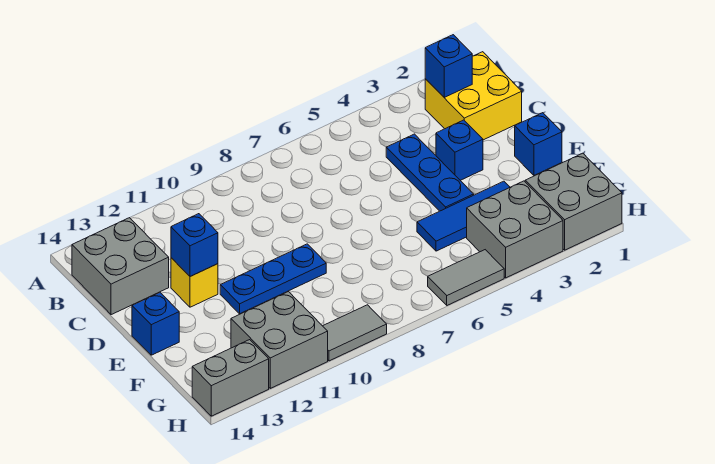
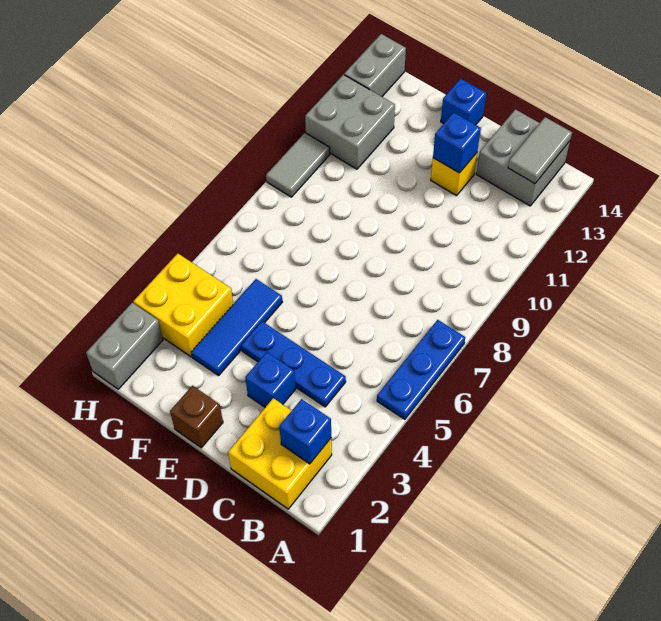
blue brick E1 level 1 -> brown brick E1 level 1
blue plate E9:E11 level 1 -> blue plate A5:A7 level 1
grey brick G1:H2 level 1 -> grey brick H1:H2 level 1
grey brick G3:H4 level 1 -> yellow brick G3:H4 level 1
grey tile H5:H6 level 1 -> grey tile B13:B14 level 2

